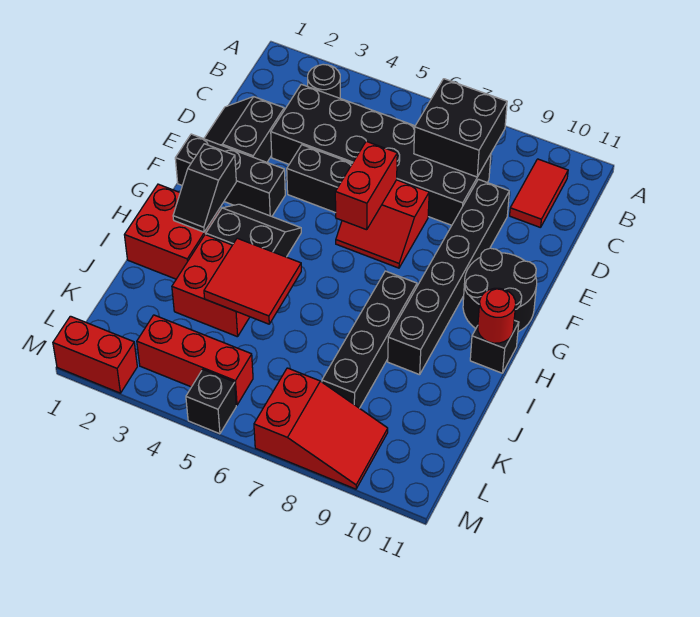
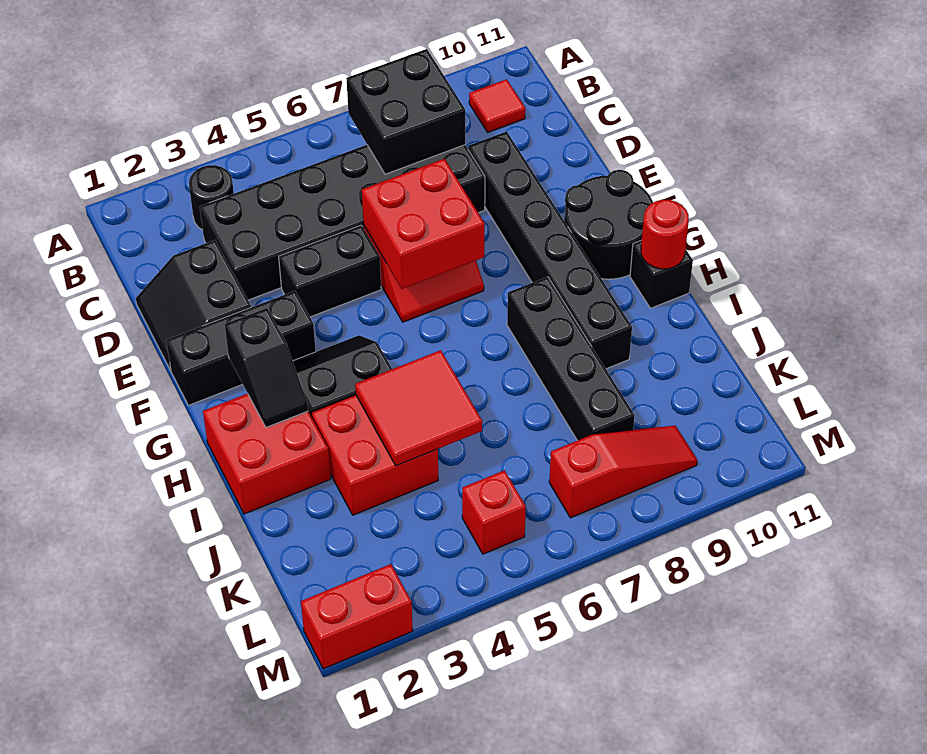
red tile B10:C10 level 1 -> red tile B10 level 1
red brick E6:F6 level 2 -> red brick E6:F7 level 2
red brick L3:L5 level 1 -> red brick L5 level 1
red slope L7:M9 level 1 top 7 -> red slope L7:L9 level 1 top 7
black brick M5 level 1 -> none

